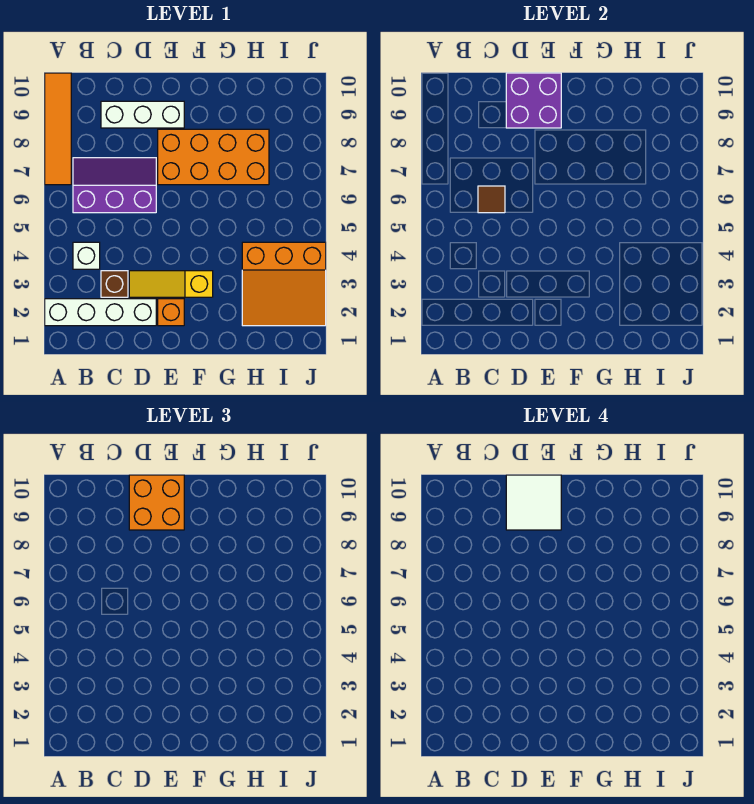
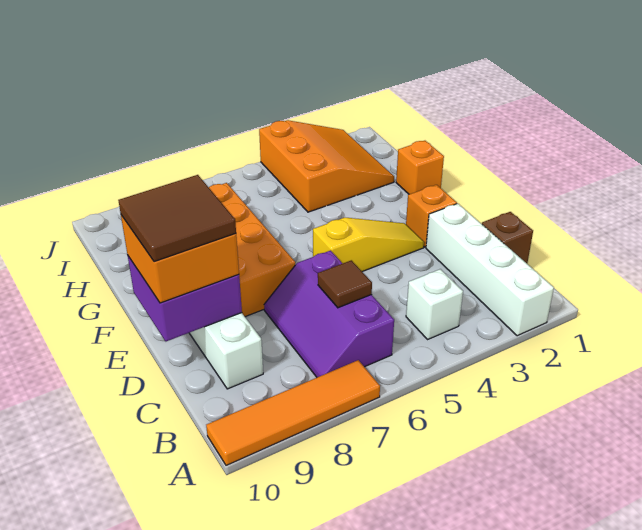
brown brick C3 level 1 -> brown brick C1 level 1
yellow slope D3:F3 level 1 top F -> yellow slope E3:E5 level 1 top 5
white tile D9:E10 level 4 -> brown tile D9:E10 level 4
none -> orange brick G1 level 1

